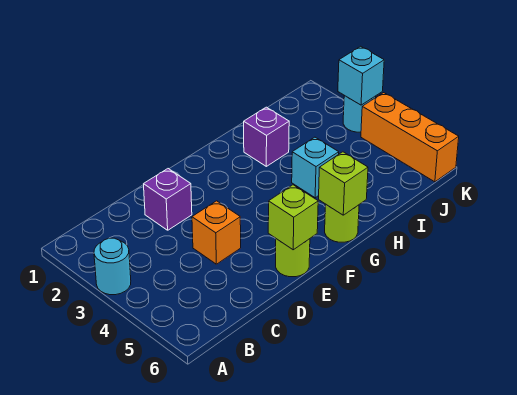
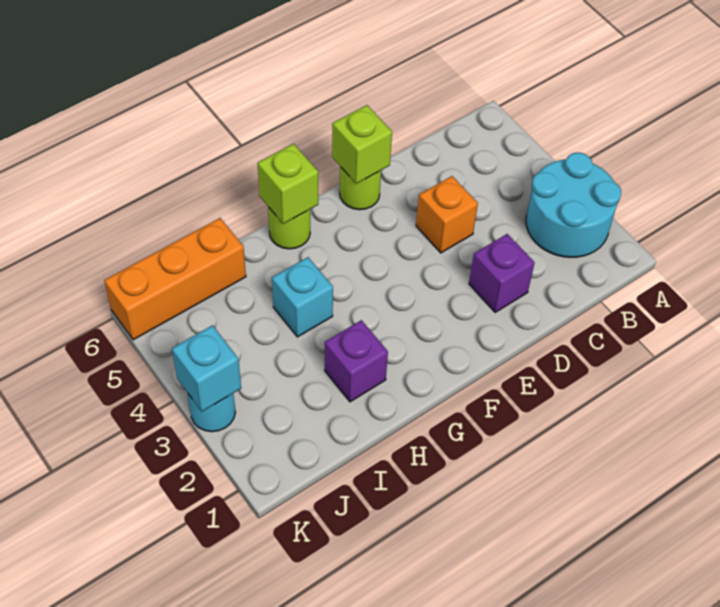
cyan round brick A3 level 1 -> cyan round brick A2:B3 level 1
orange brick K4:K6 level 1 -> orange brick I6:K6 level 1

